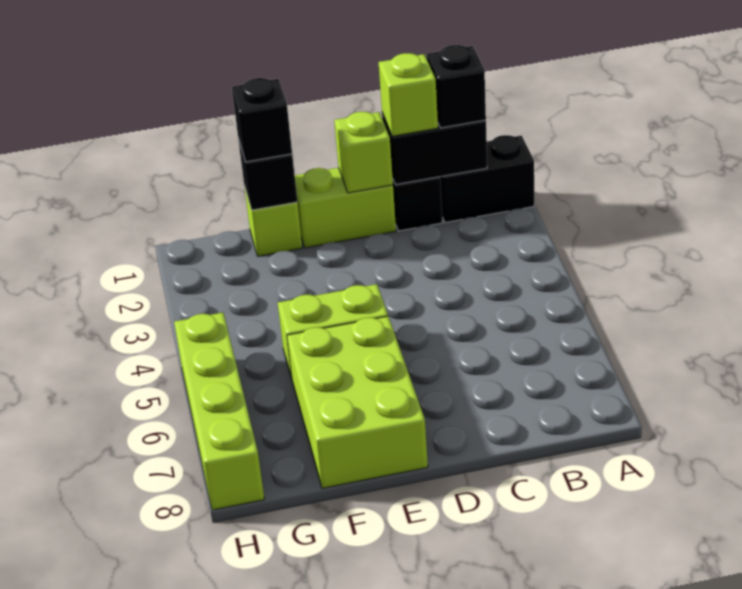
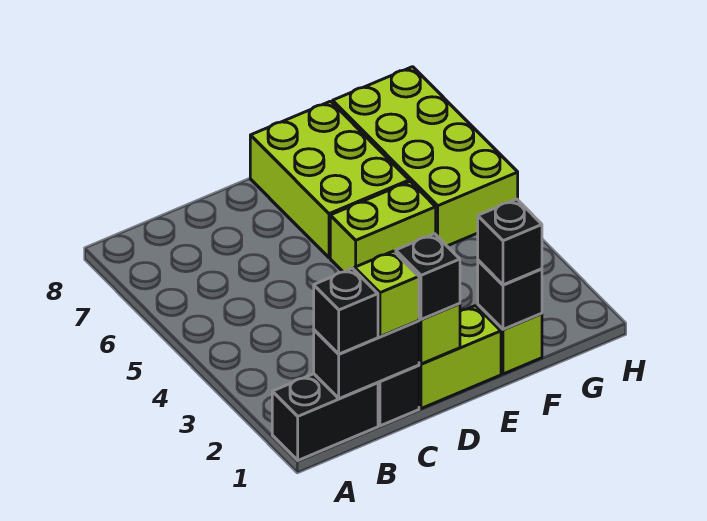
none -> black brick D1 level 3
lime brick H5:H8 level 1 -> lime brick G5:H8 level 1

